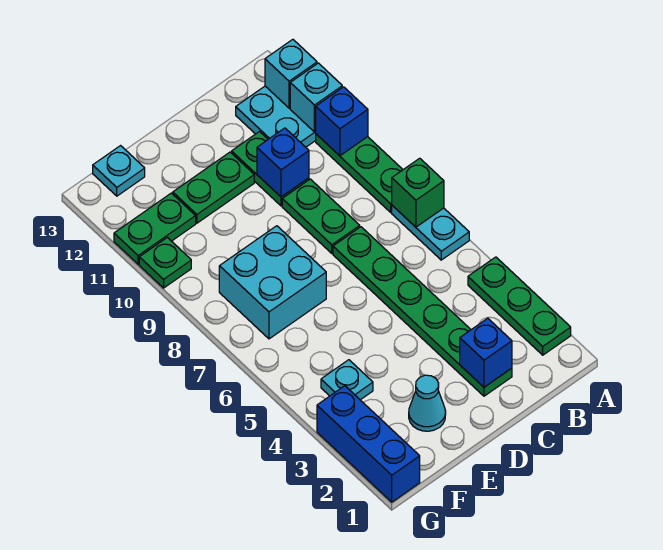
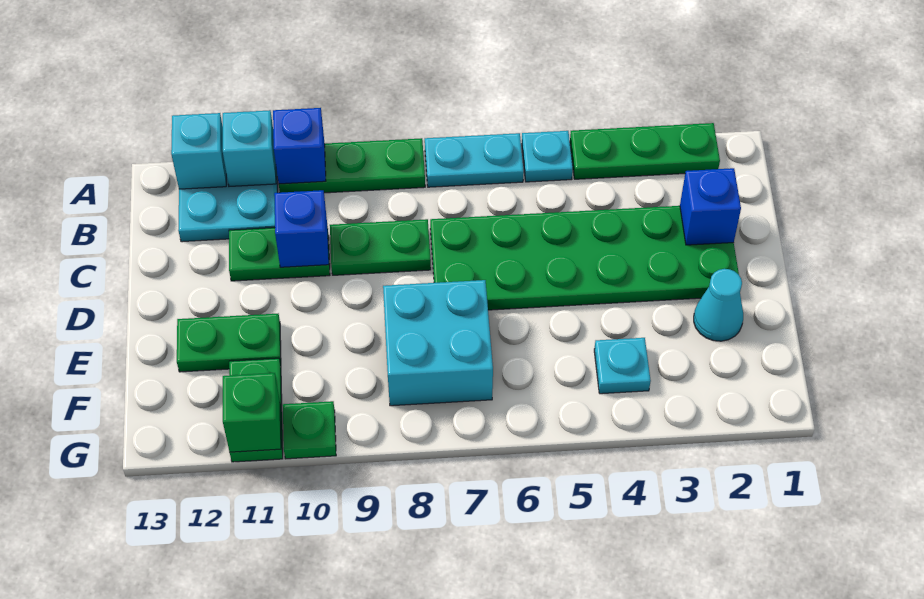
green brick A7 level 2 -> green brick G11 level 2
green plate C2:C7 level 1 -> green plate C2:D7 level 1
green plate D11:E11 level 1 -> green plate E11:E12 level 1
cyan plate F13 level 1 -> cyan plate A5 level 1
blue brick G1:G3 level 1 -> none

